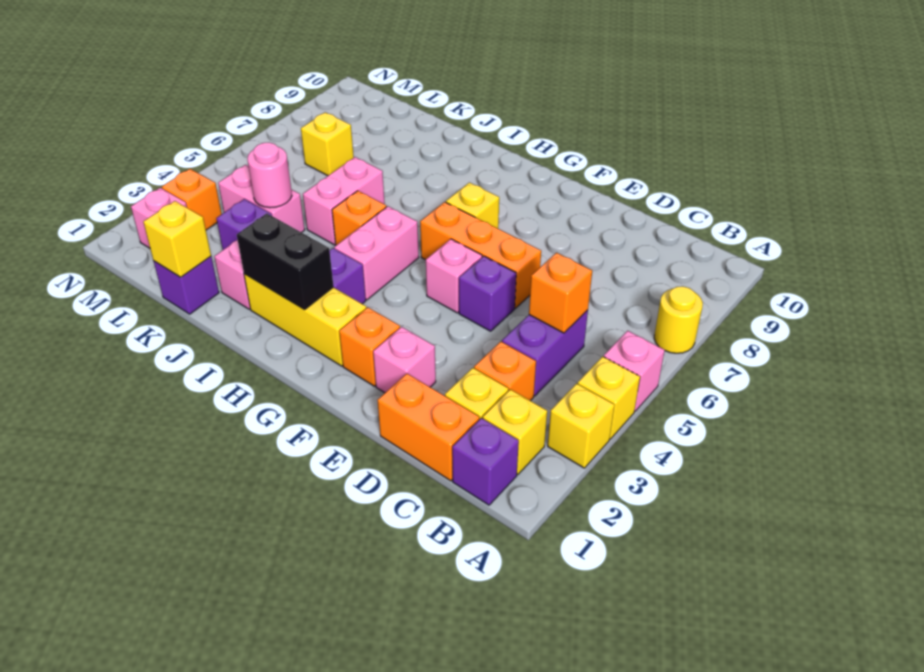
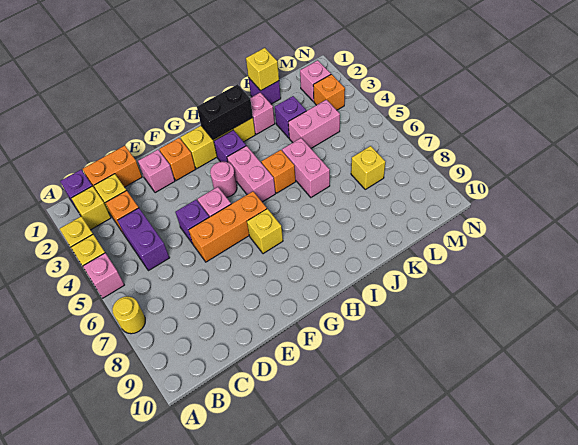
orange brick C5 level 2 -> none
pink round brick K4 level 2 -> pink round brick G4 level 1

